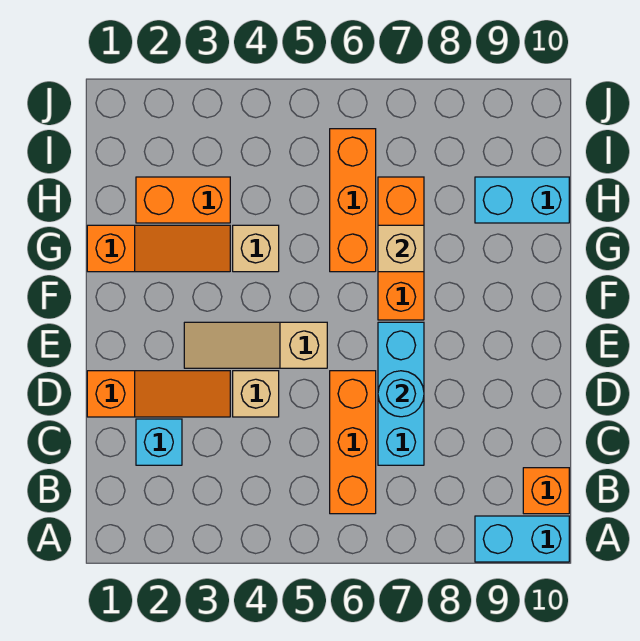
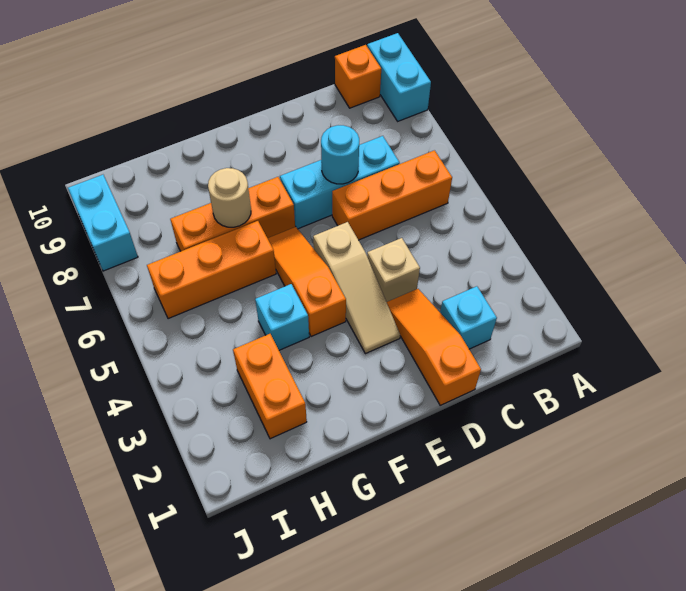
orange slope G1:G3 level 1 top 1 -> orange slope F4:F6 level 1 top 4
tan brick G4 level 1 -> cyan brick G4 level 1
tan brick G7 level 2 -> tan round brick G7 level 2
cyan brick H9:H10 level 1 -> cyan brick J8:J9 level 1

